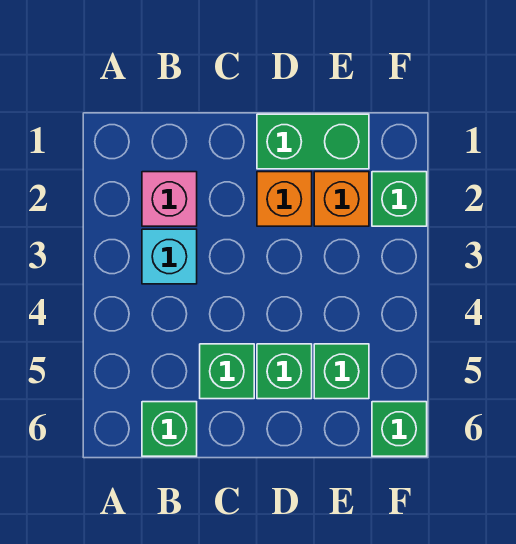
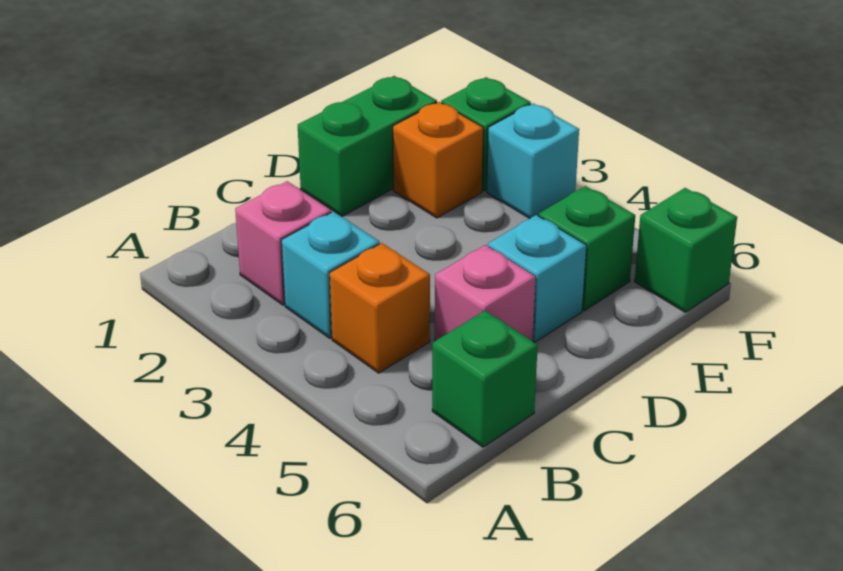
green brick C5 level 1 -> pink brick C5 level 1
orange brick D2 level 1 -> orange brick B4 level 1
green brick D5 level 1 -> cyan brick D5 level 1
none -> cyan brick F3 level 1

